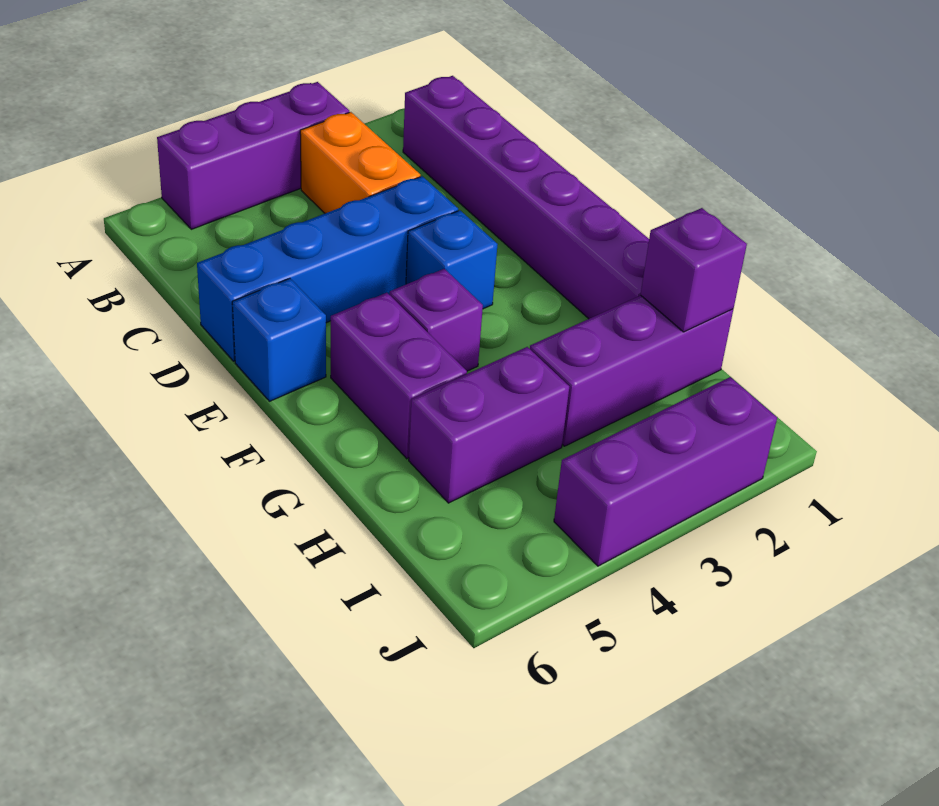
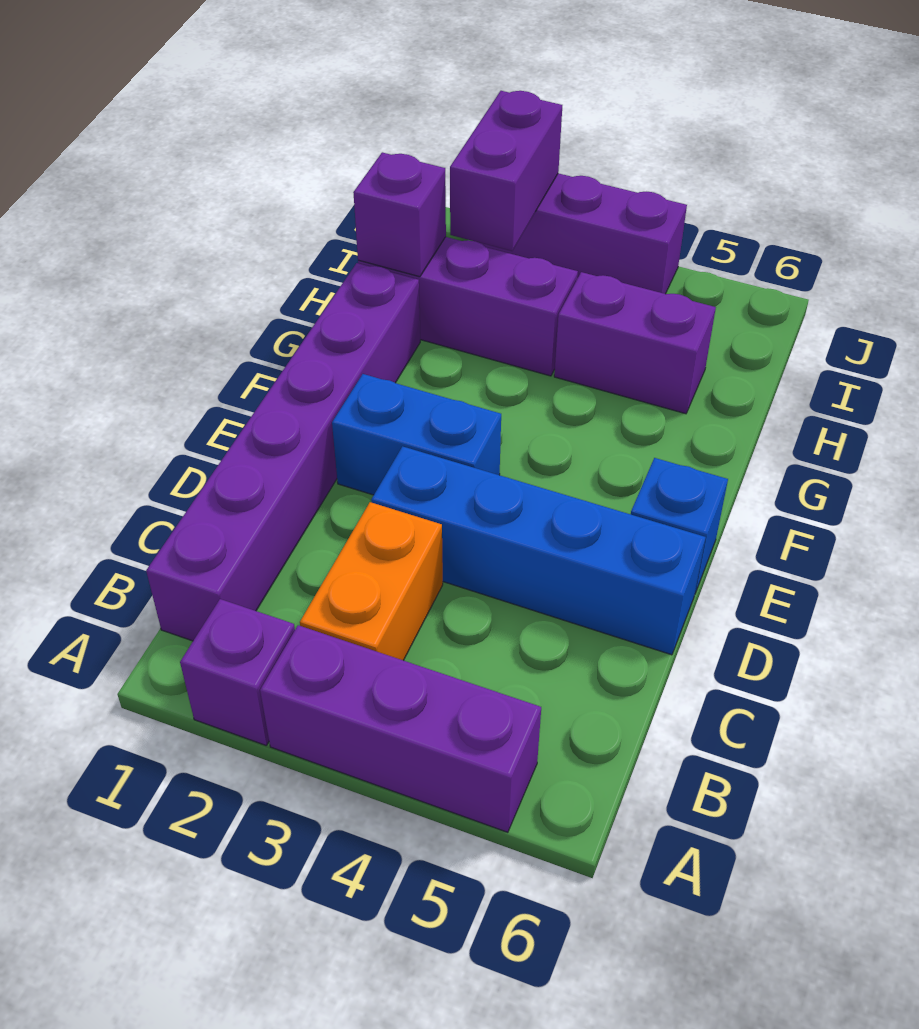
blue brick E3 level 1 -> blue brick E2:E3 level 1
purple brick F4 level 1 -> purple brick A2 level 1
purple brick F5:G5 level 1 -> purple brick I2:J2 level 2

